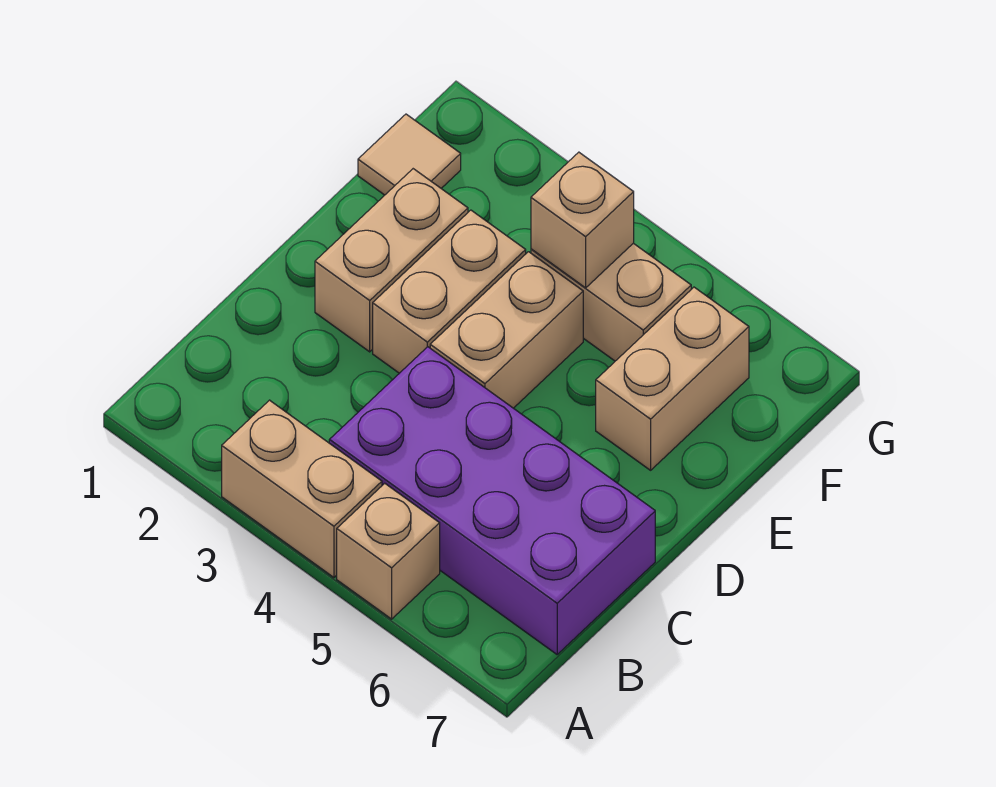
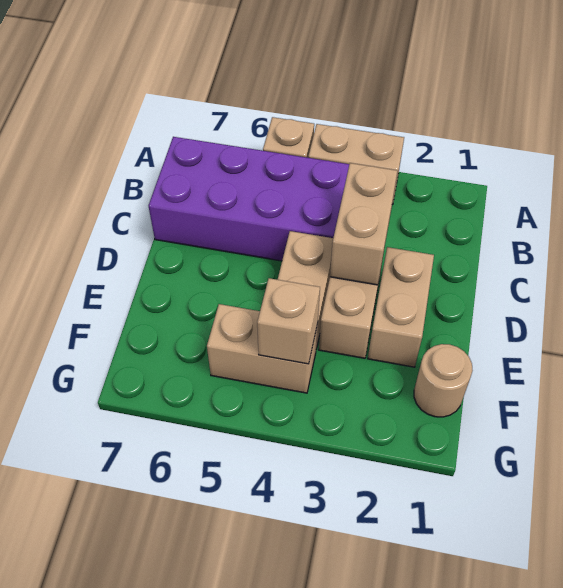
tan brick E6:F6 level 1 -> tan brick C3:D3 level 2
tan tile F1 level 1 -> tan round brick F1 level 1

